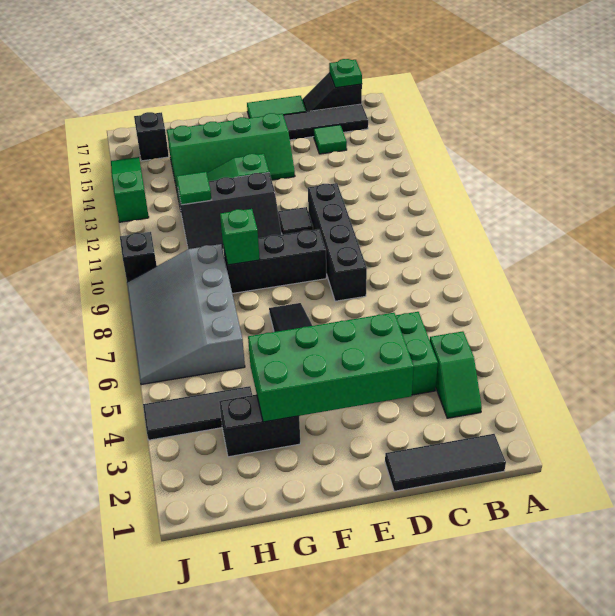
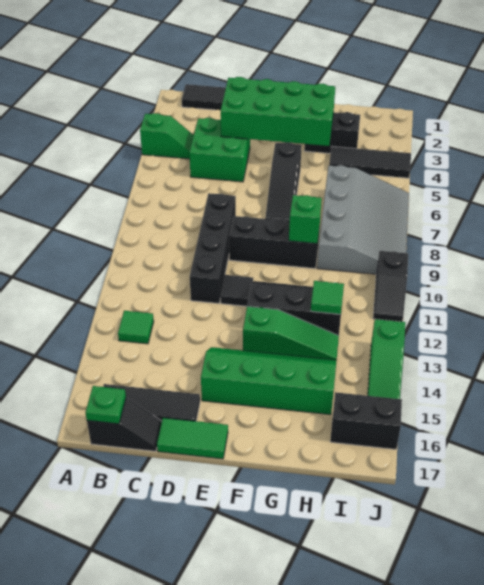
green slope B3:B4 level 1 top 4 -> green slope A4:B4 level 1 top A
green tile C15 level 1 -> green tile B13 level 1
black brick I16 level 1 -> black brick I16:J16 level 1

